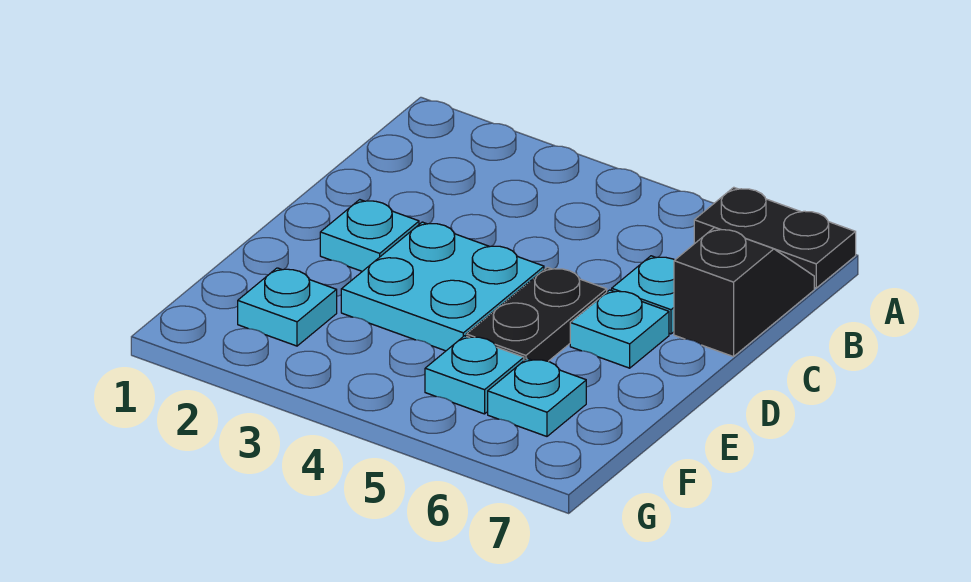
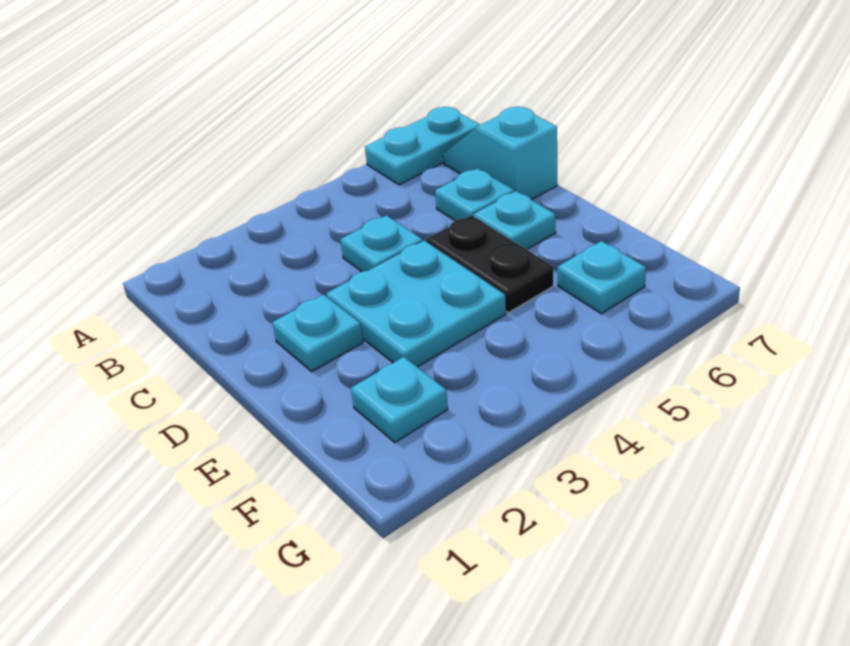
black plate A6:A7 level 1 -> cyan plate A6:A7 level 1
black slope B7:C7 level 1 top C -> cyan slope B7:C7 level 1 top C
cyan plate F5 level 1 -> cyan plate C4 level 1

